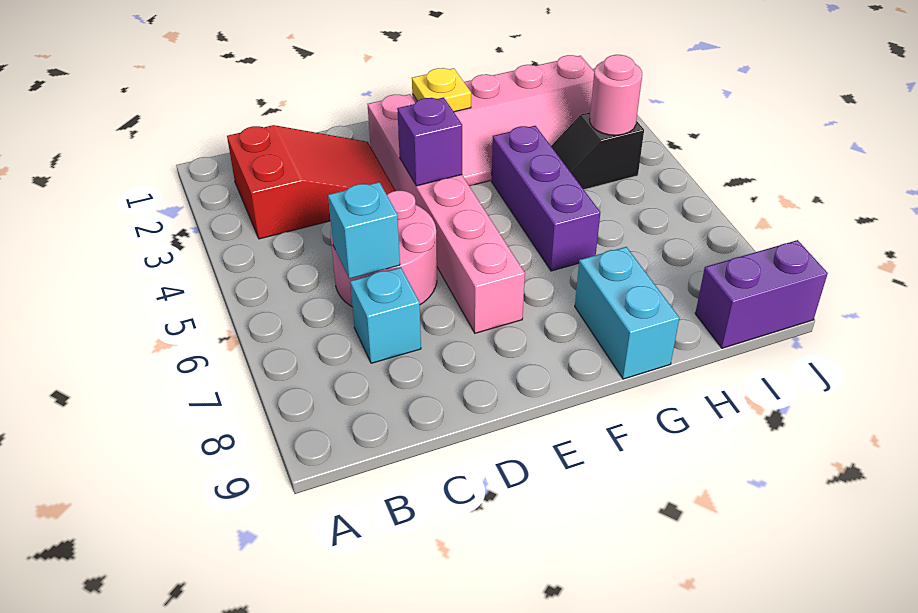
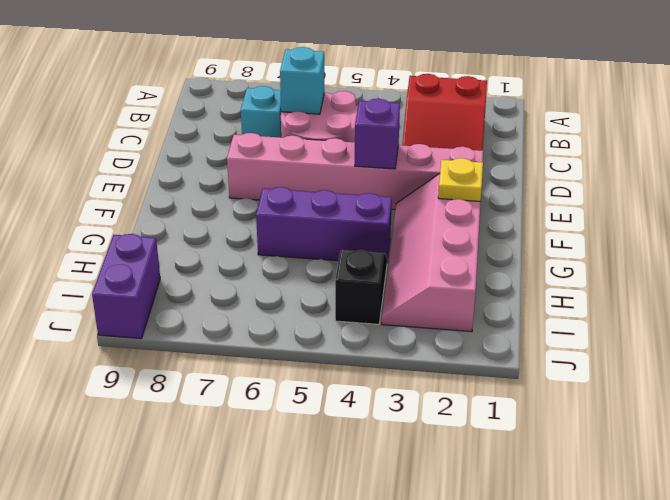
cyan brick G8:G9 level 1 -> none
pink round brick I4 level 2 -> none

